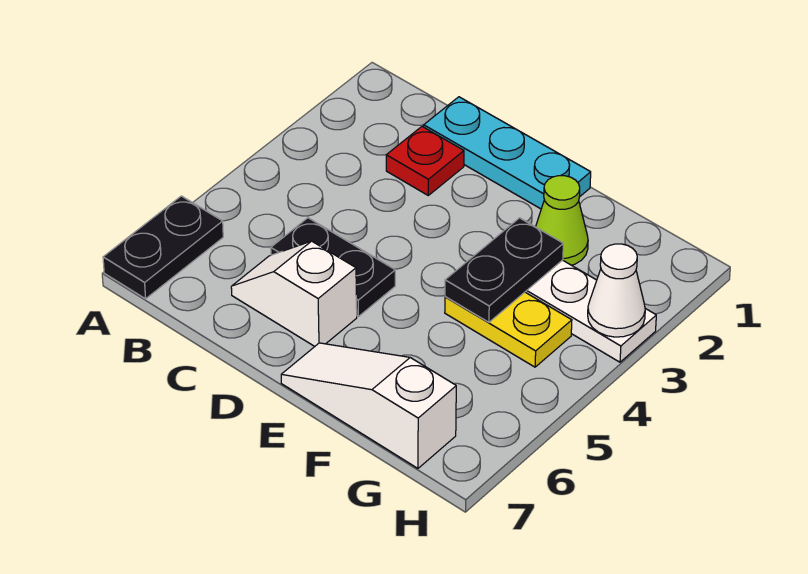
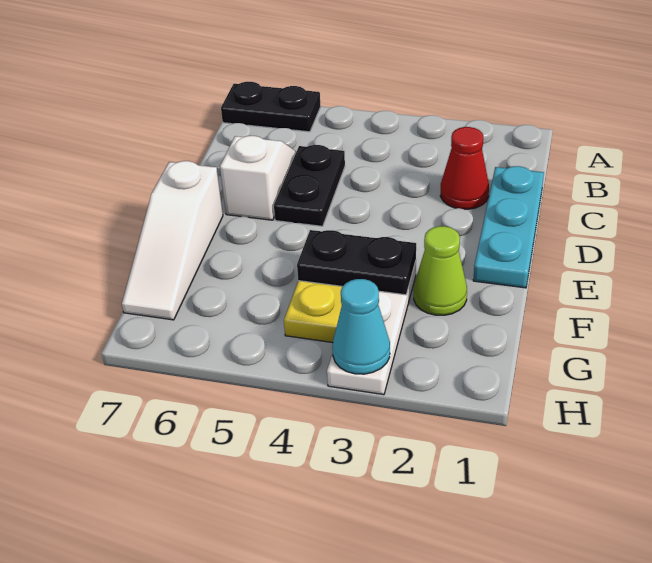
red plate C2 level 1 -> red cone C2 level 1
white slope E7:G7 level 1 top G -> white slope E7:G7 level 1 top E
white cone H3 level 2 -> cyan cone H3 level 2

